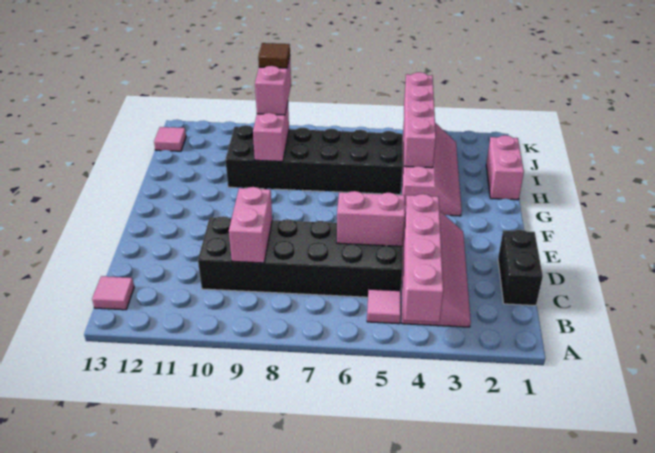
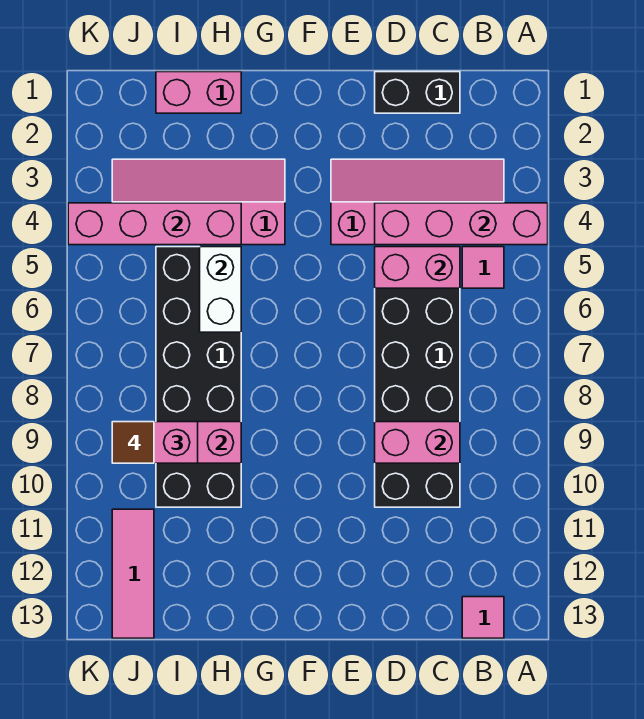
pink brick D5:D6 level 2 -> pink brick C5:D5 level 2
none -> white brick H5:H6 level 2
pink tile J13 level 1 -> pink tile J11:J13 level 1

